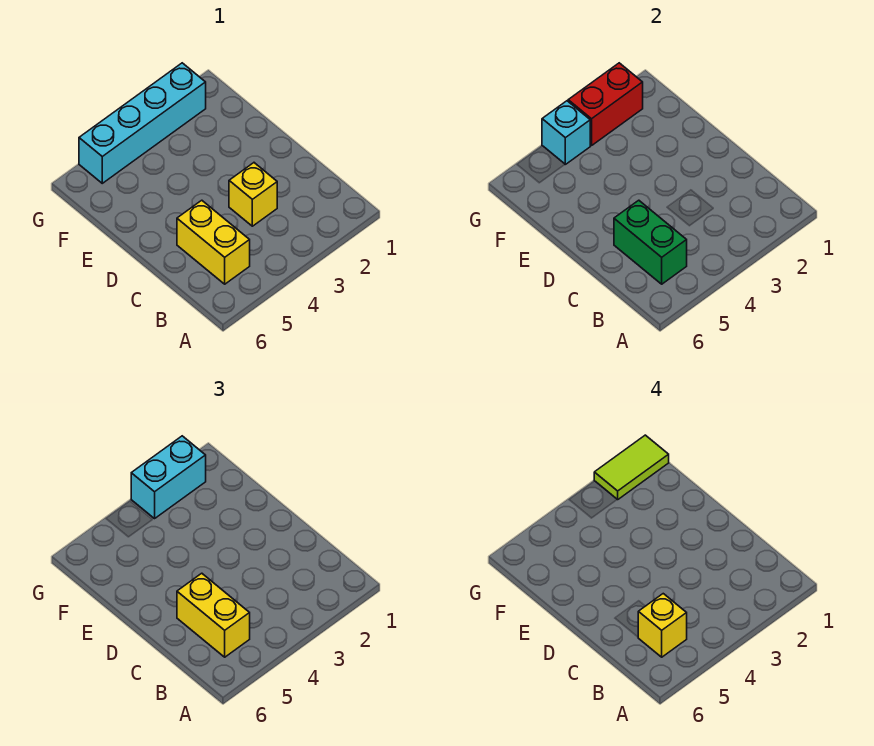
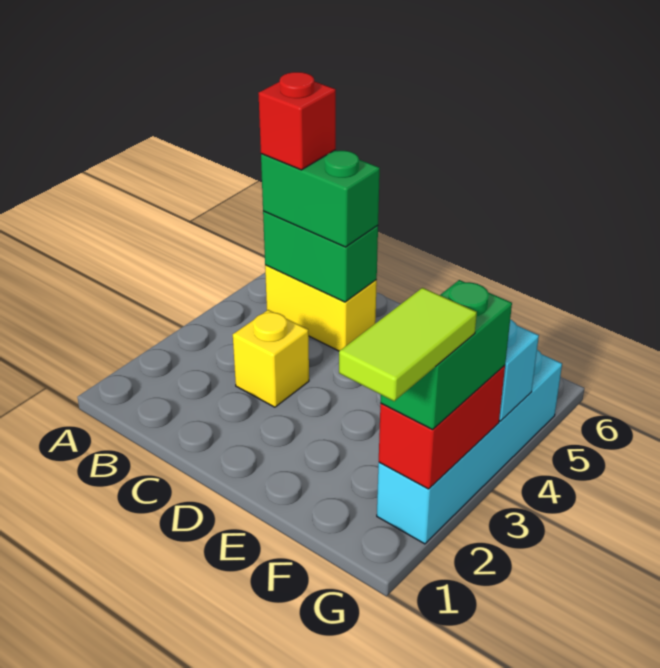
yellow brick B5:C5 level 3 -> green brick B5:C5 level 3
yellow brick B5 level 4 -> red brick B5 level 4
cyan brick G2:G3 level 3 -> green brick G2:G3 level 3

